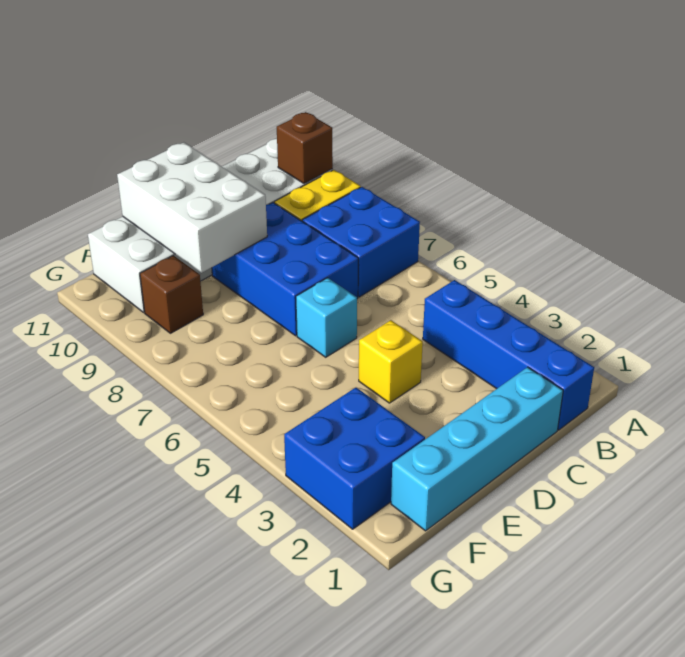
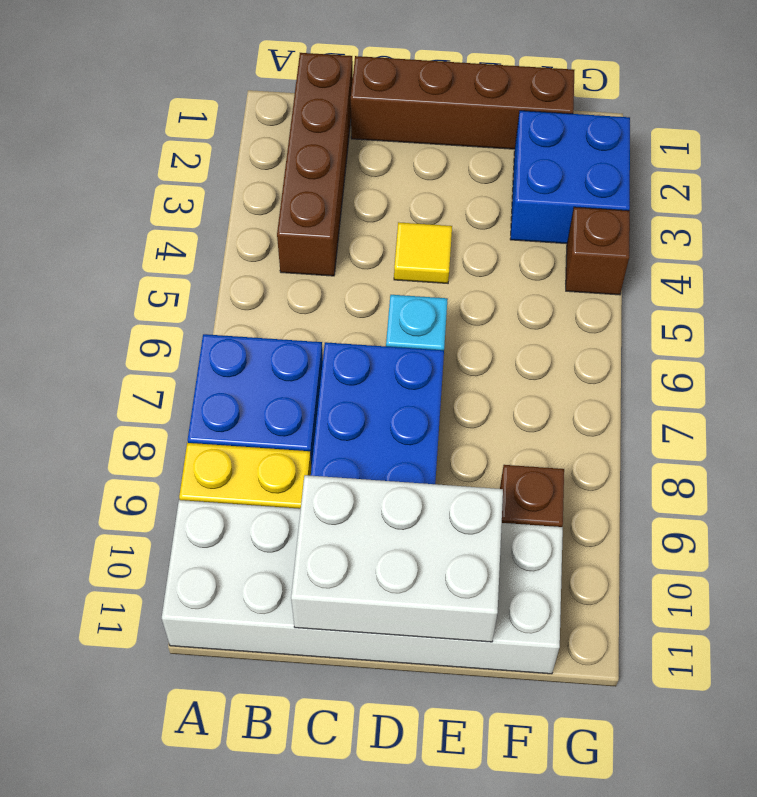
brown brick A10 level 2 -> brown brick G4 level 1
blue brick B1:B4 level 1 -> brown brick B1:B4 level 1
cyan brick C1:F1 level 1 -> brown brick C1:F1 level 1
yellow brick D4 level 1 -> yellow tile D4 level 1
white brick D9:E11 level 2 -> white brick C10:E11 level 2

